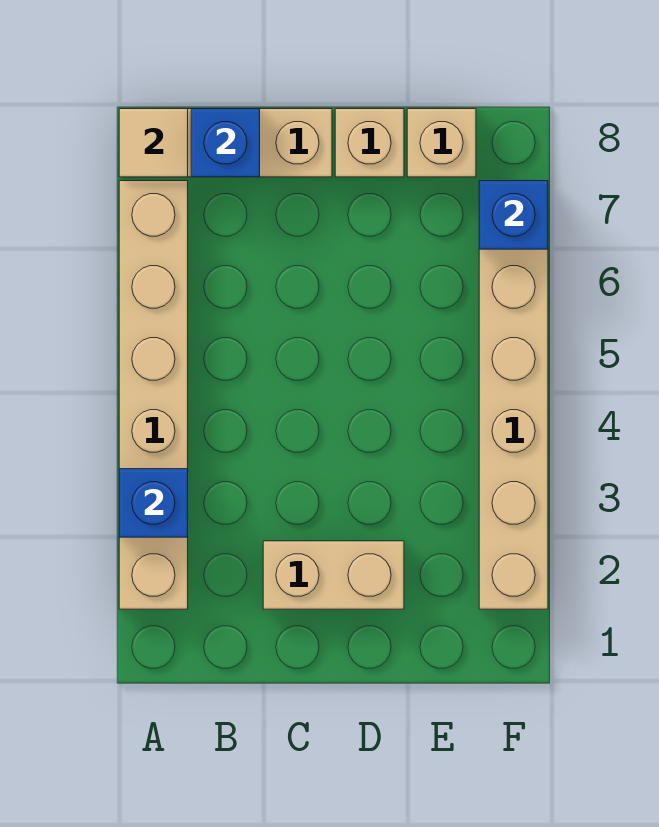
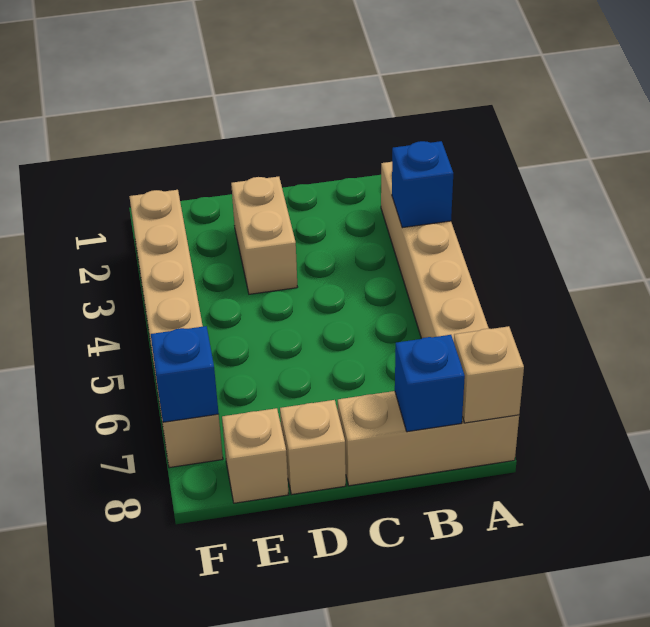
tan tile A8 level 2 -> tan brick A8 level 2
tan brick C2:D2 level 1 -> tan brick D2:D3 level 1

